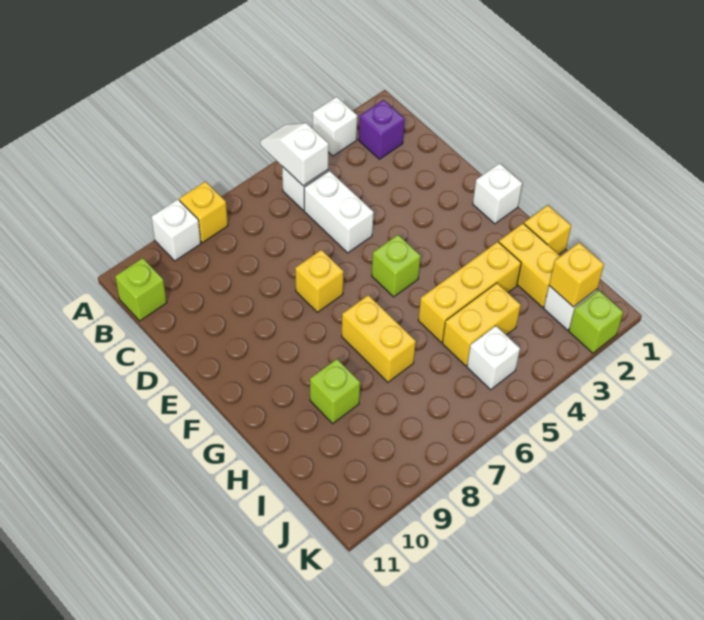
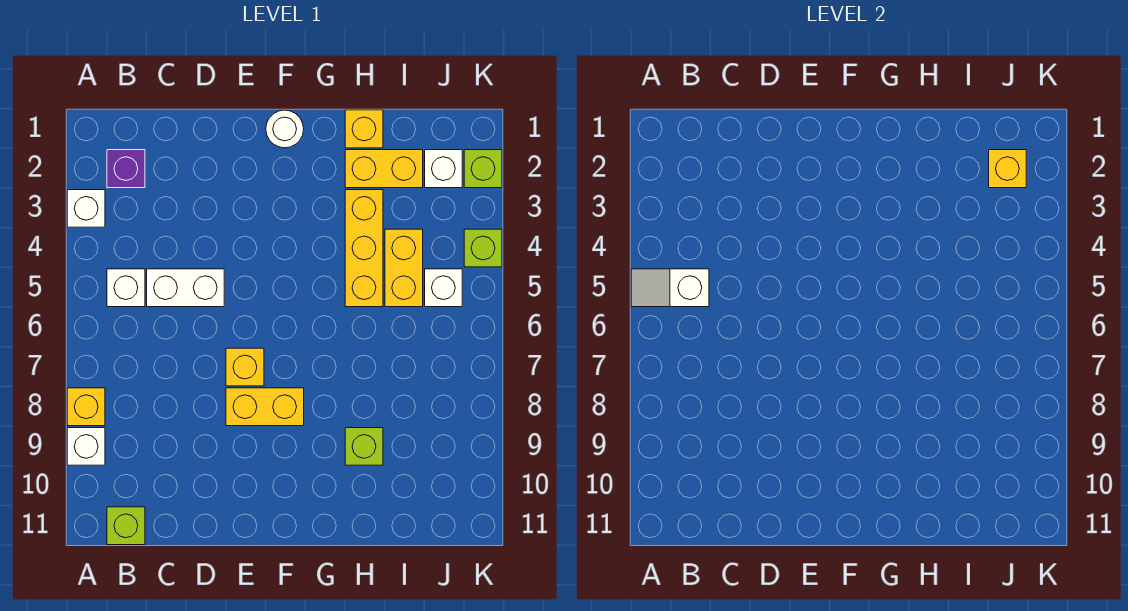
white brick F1 level 1 -> white round brick F1 level 1
lime brick F5 level 1 -> lime brick K4 level 1
yellow brick G7:H7 level 1 -> yellow brick E8:F8 level 1

